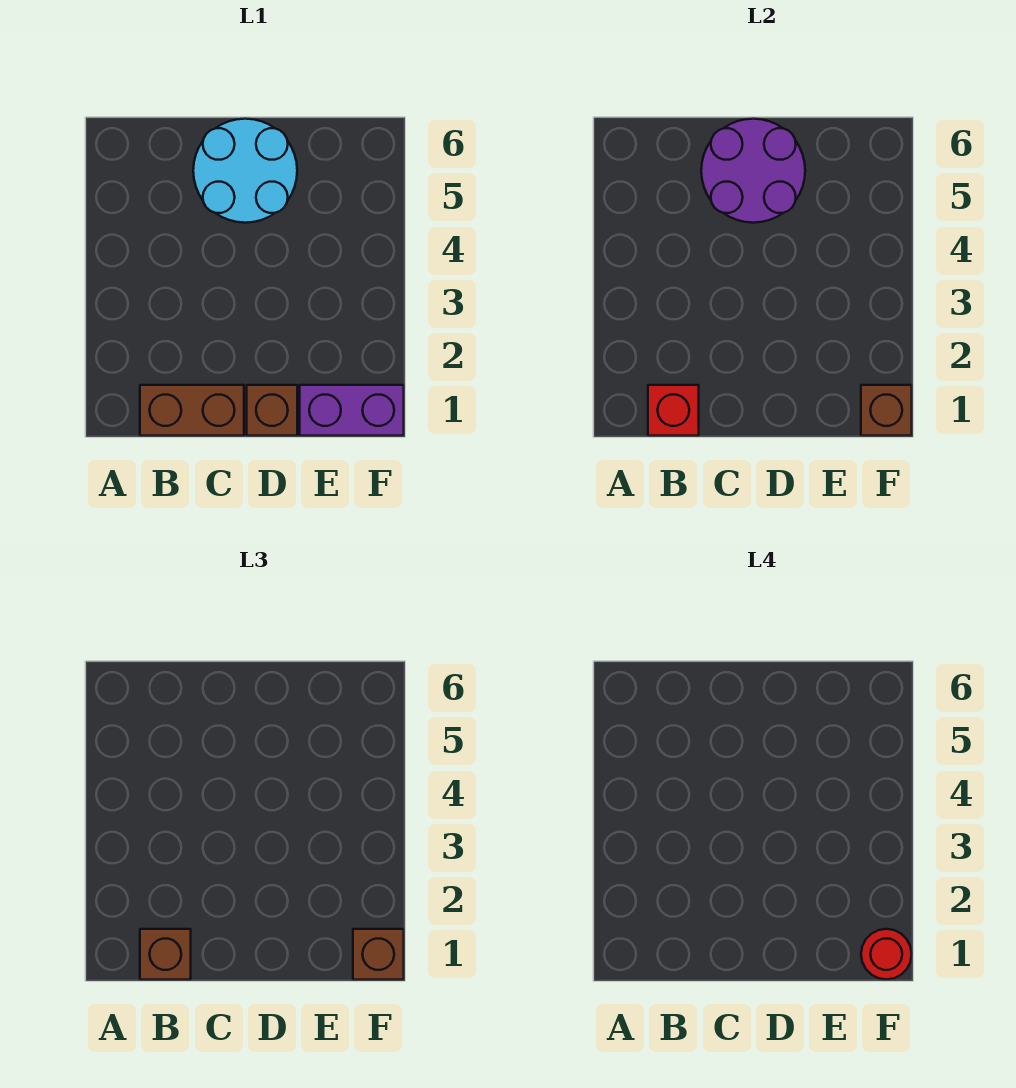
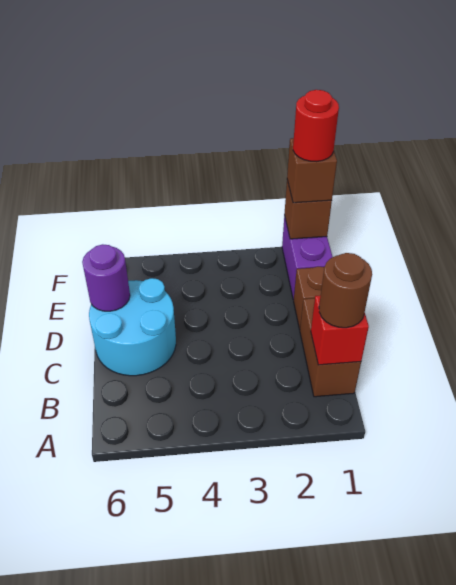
brown brick B1 level 3 -> brown round brick B1 level 3
purple round brick C5:D6 level 2 -> purple round brick D6 level 2

